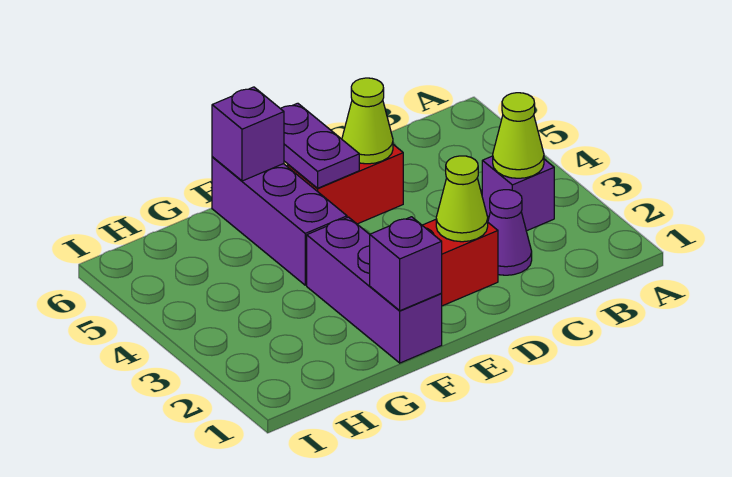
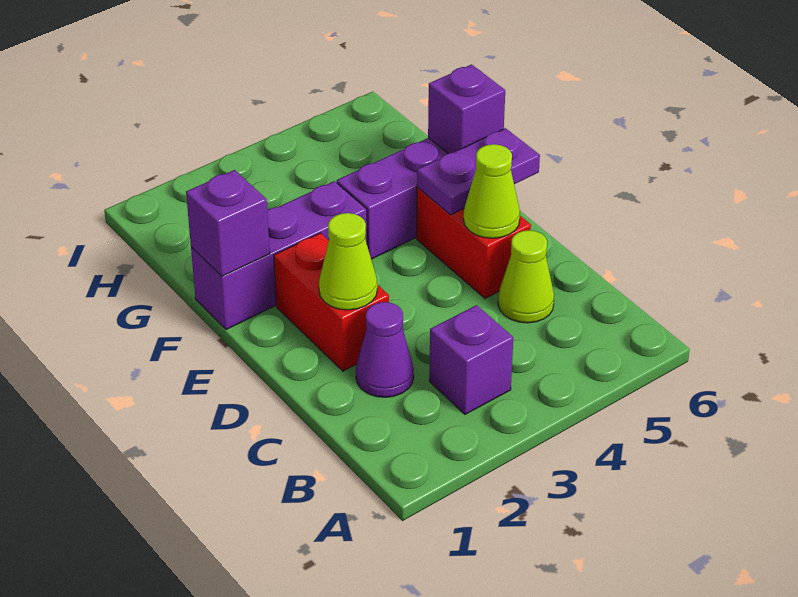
lime cone B3 level 2 -> lime cone C5 level 1

